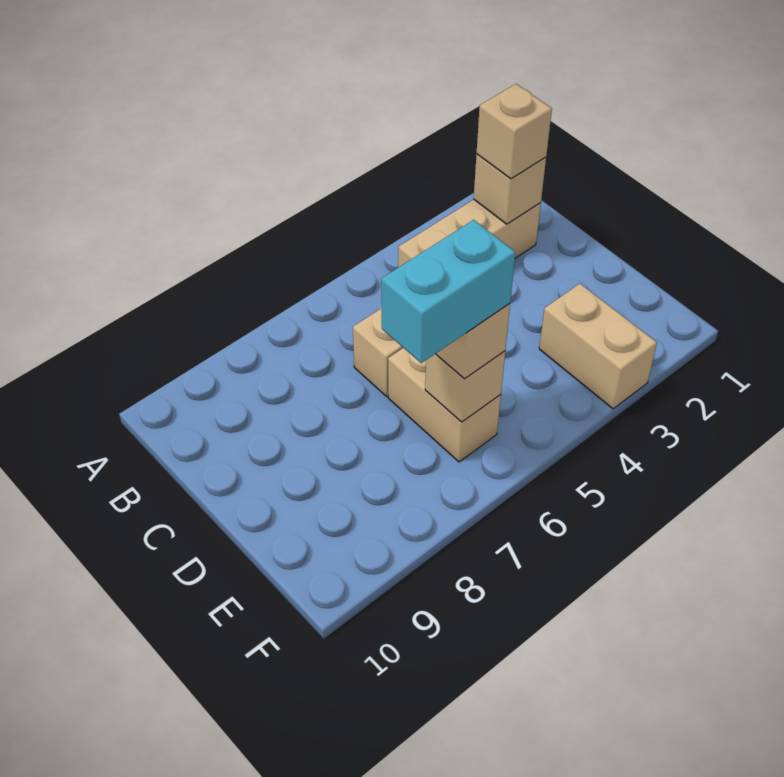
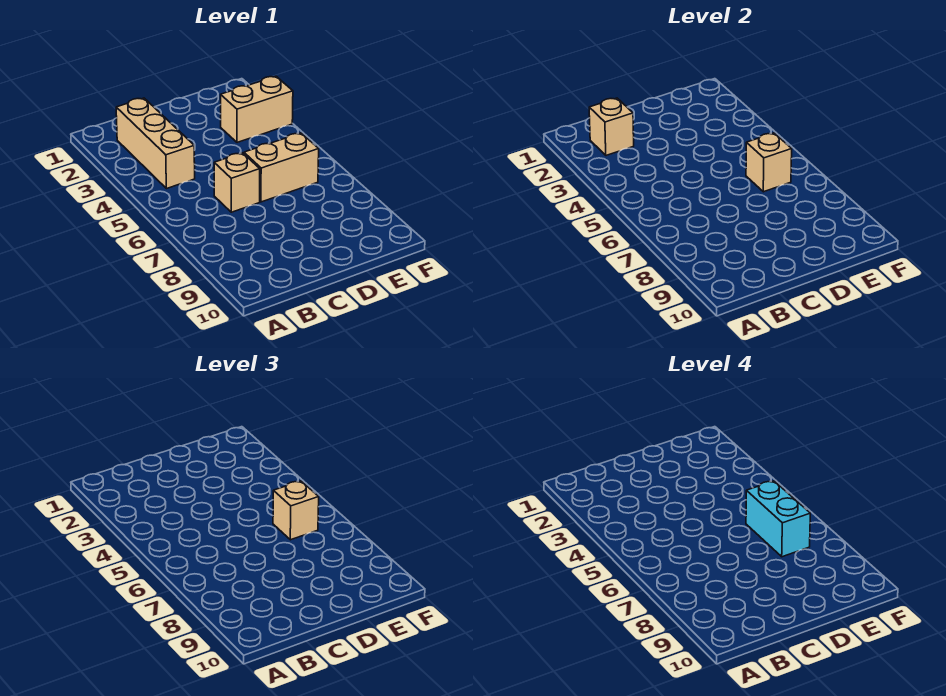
tan brick B2 level 3 -> none

